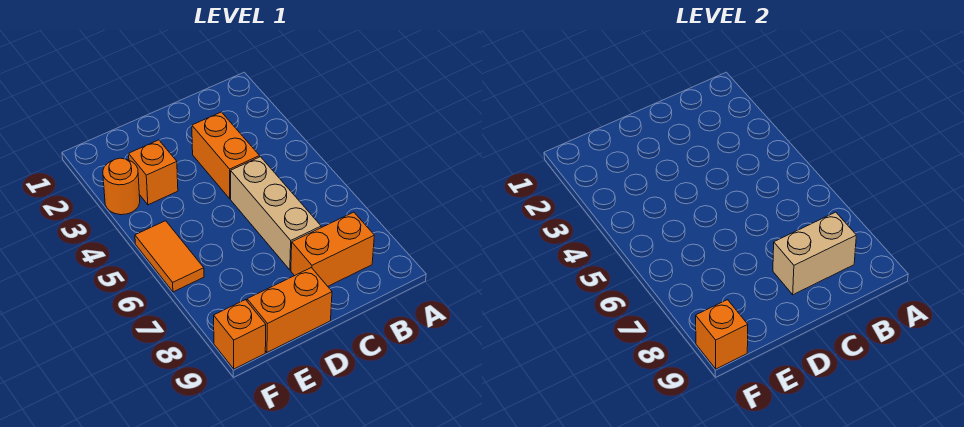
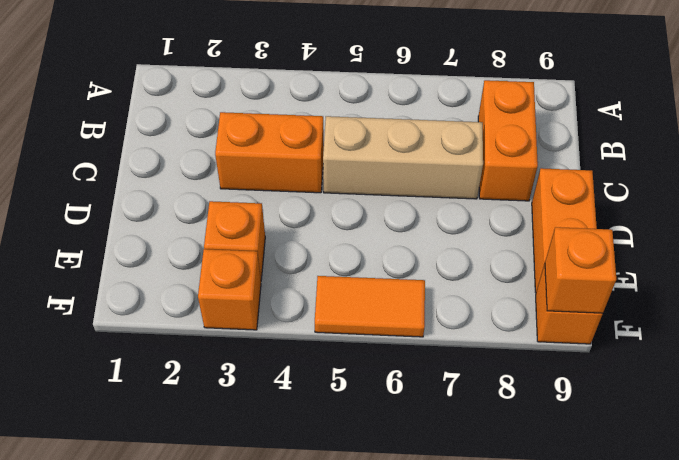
tan brick B8:C8 level 2 -> none
orange round brick F3 level 1 -> orange brick F3 level 1

